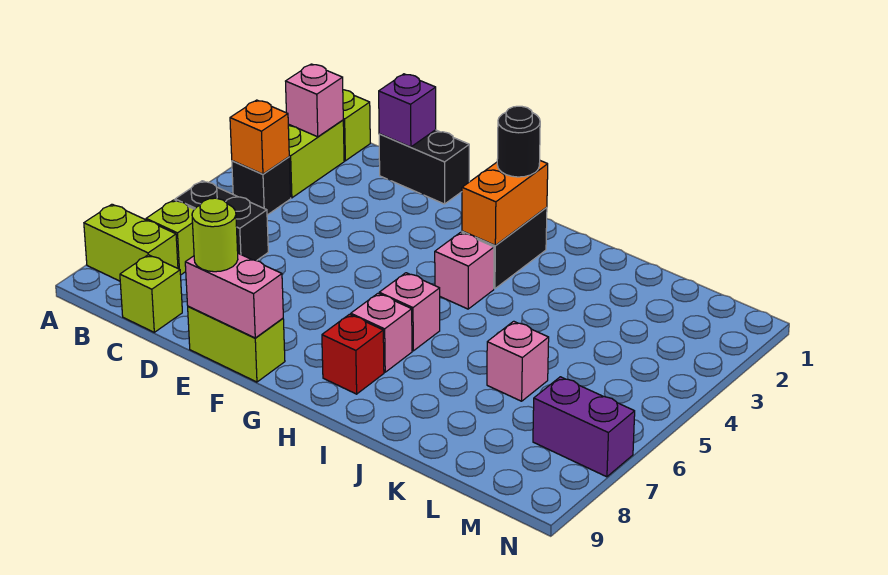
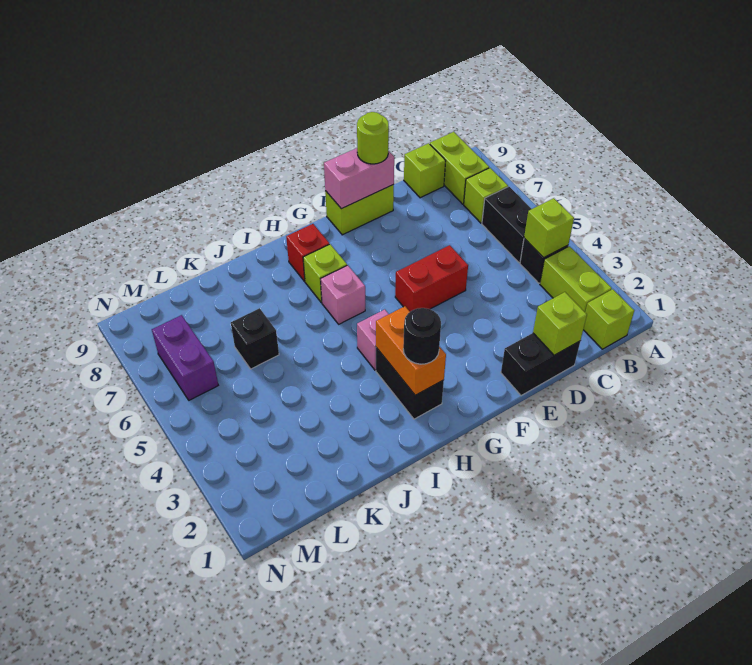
lime brick A8:B8 level 1 -> lime brick B8:B9 level 1
pink brick B2 level 2 -> none
orange brick B4 level 2 -> lime brick B4 level 2
black brick B6:C6 level 1 -> black brick B5:B6 level 1
purple brick D1 level 2 -> lime brick D1 level 2
none -> red brick E5:F5 level 1
pink brick H7 level 1 -> lime brick H7 level 1
pink brick K6 level 1 -> black brick K6 level 1
purple brick M7:N7 level 1 -> purple brick M6:M7 level 1

